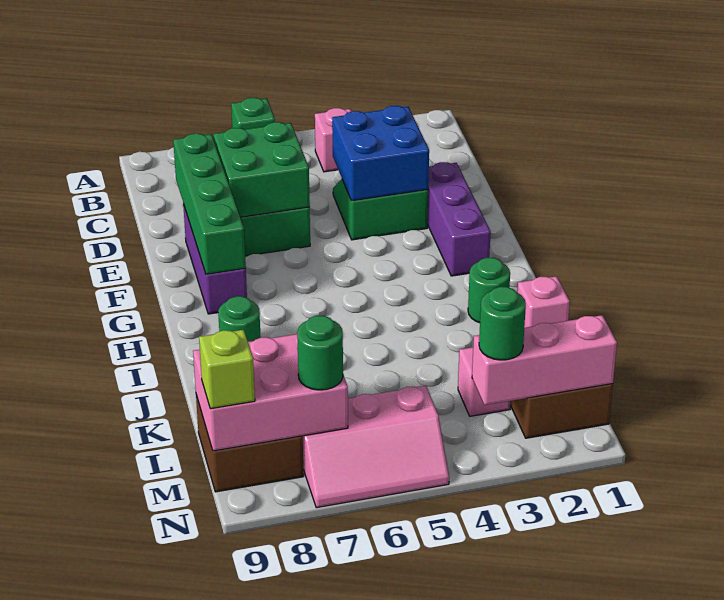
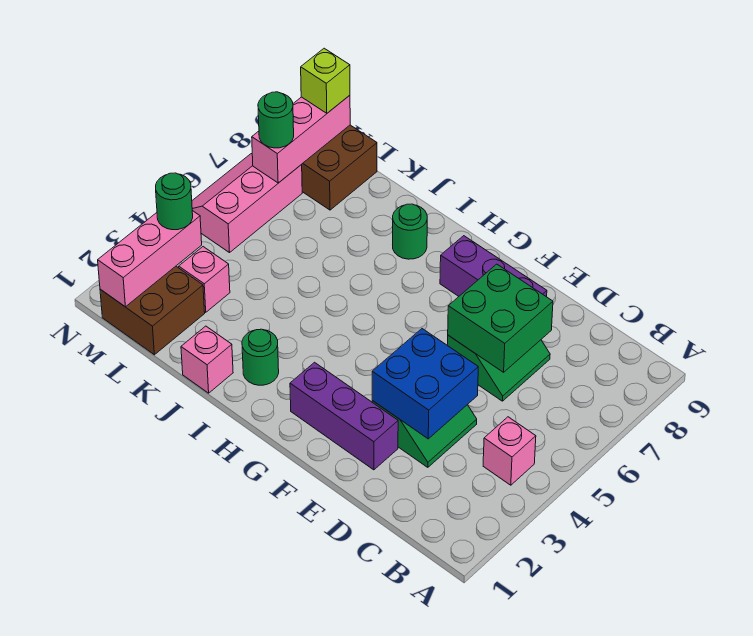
green brick A6 level 1 -> none
green brick D8:G8 level 2 -> none
pink brick L7:M9 level 2 -> pink brick M7:M9 level 2

